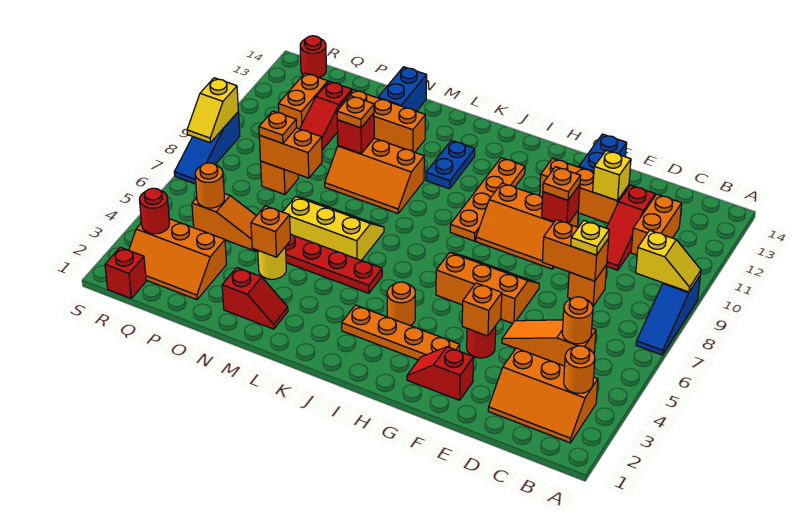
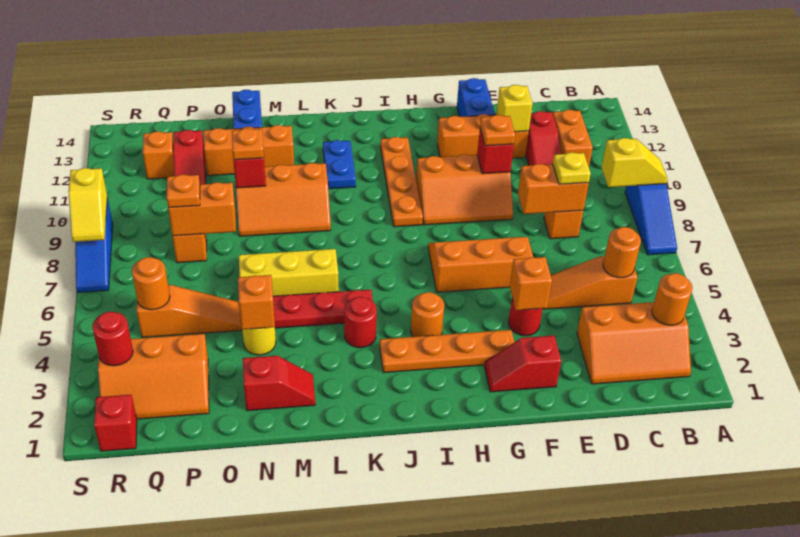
orange brick Q11:Q12 level 1 -> orange brick Q12 level 1
red round brick R14 level 1 -> red round brick K4 level 1

